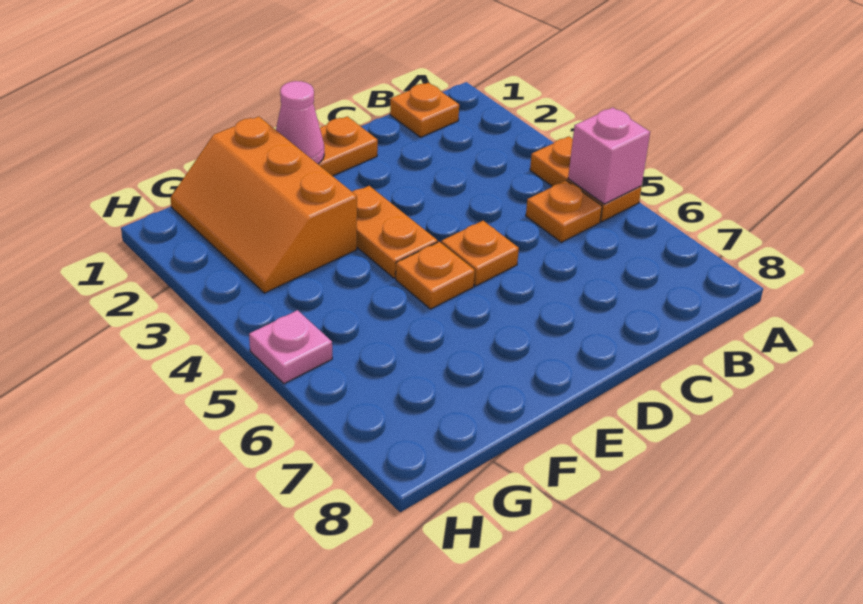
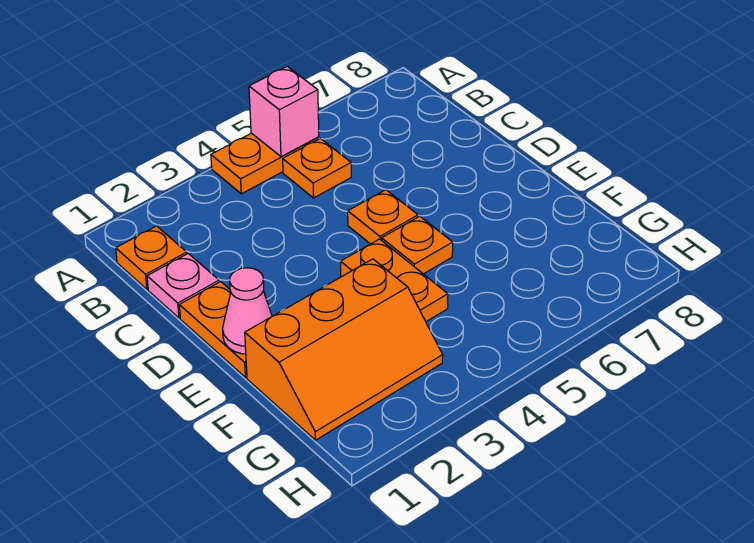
orange plate E3:E4 level 1 -> orange plate E4:F4 level 1
pink plate H5 level 1 -> pink plate C1 level 1

